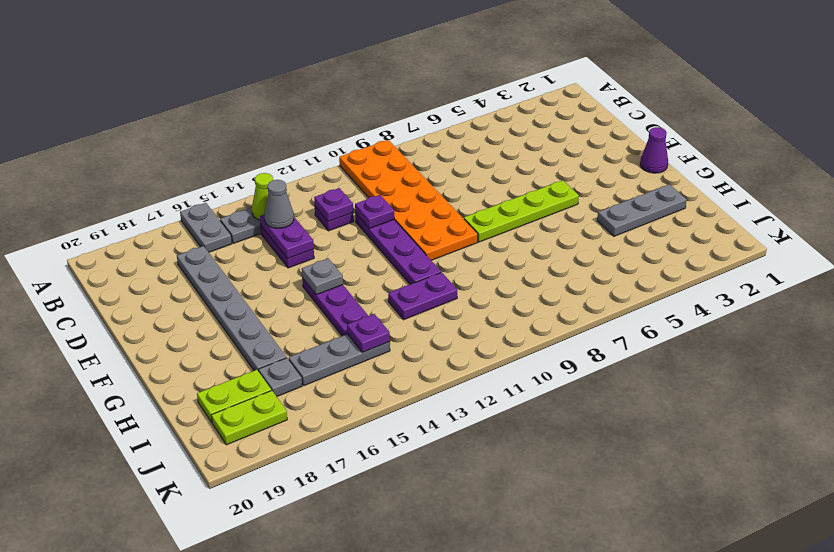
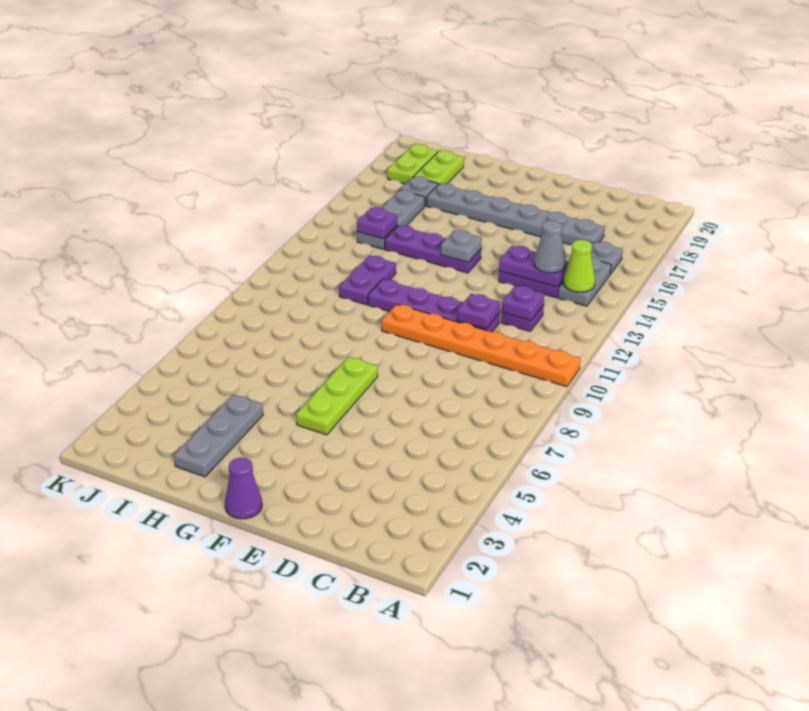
orange plate A9:F10 level 1 -> orange plate A10:F10 level 1
grey plate A16:B16 level 1 -> grey plate B16 level 1
lime plate F5:F8 level 1 -> lime plate F5:F7 level 1

